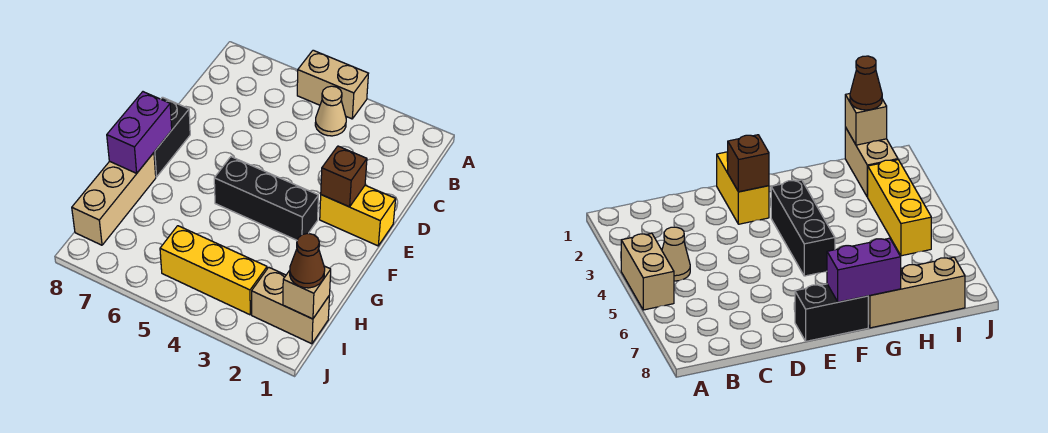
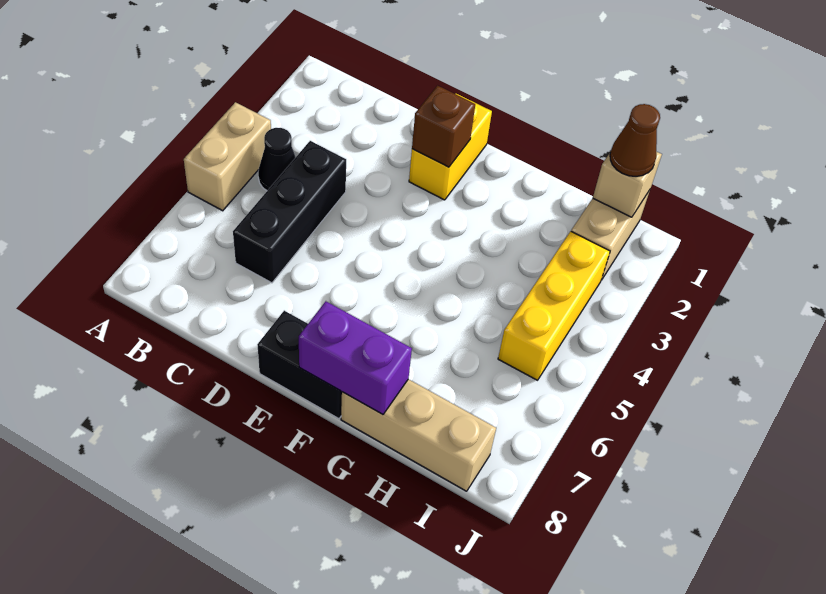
tan cone B4 level 1 -> black cone B4 level 1
black brick F3:F5 level 1 -> black brick C4:C6 level 1

